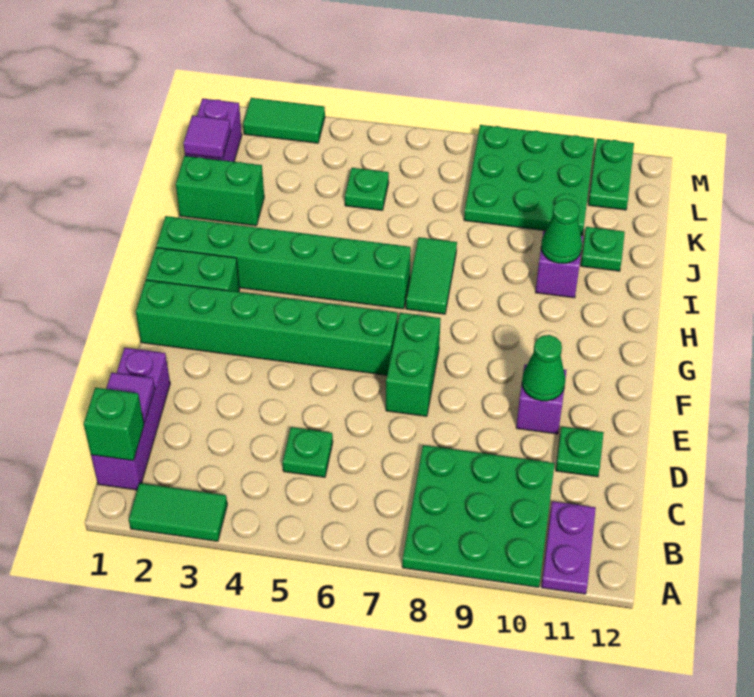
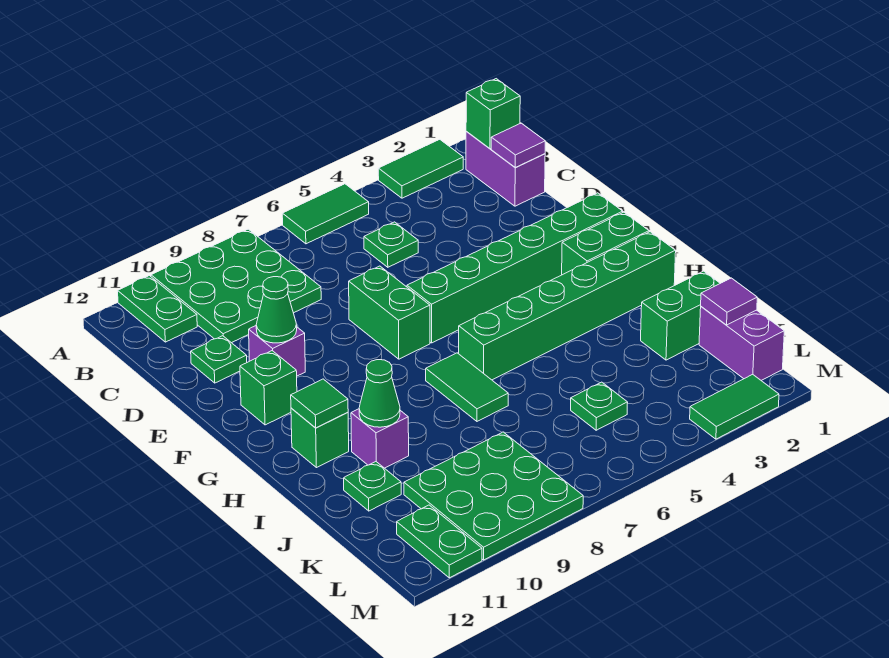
none -> green tile A5:A6 level 1
purple plate A11:B11 level 1 -> green plate A11:B11 level 1
purple brick B1:D1 level 1 -> purple brick B1:C1 level 1
none -> green brick F11 level 1
none -> green brick H11 level 1
none -> green tile H11 level 2

